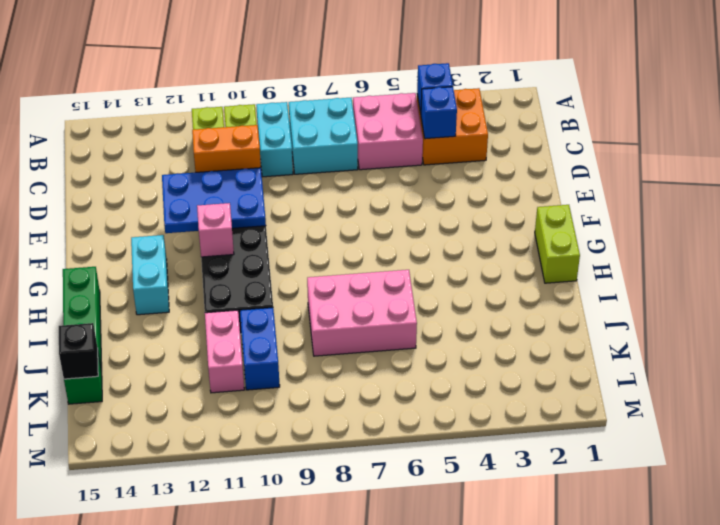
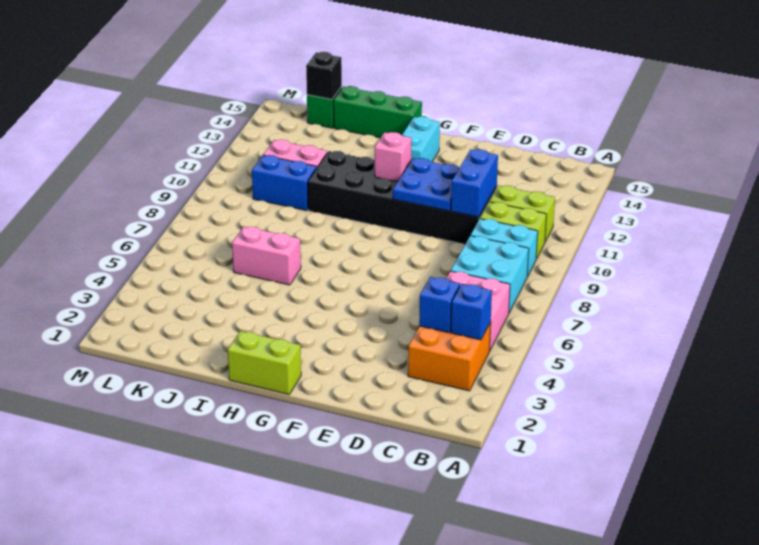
orange brick D10:D11 level 2 -> blue brick D10:D11 level 2
blue plate E10:F12 level 2 -> blue plate E10:F11 level 2
cyan brick G13:H13 level 1 -> cyan brick G13:G14 level 1
pink brick I6:J8 level 1 -> pink brick I6:J6 level 1

